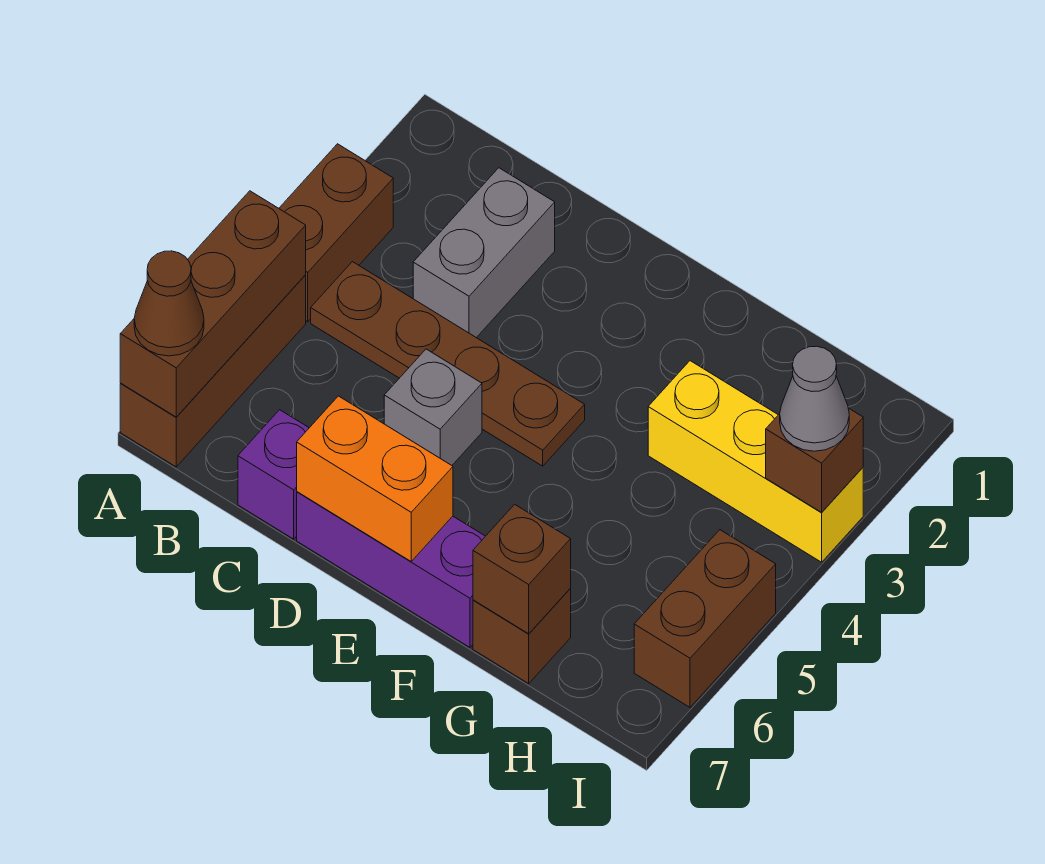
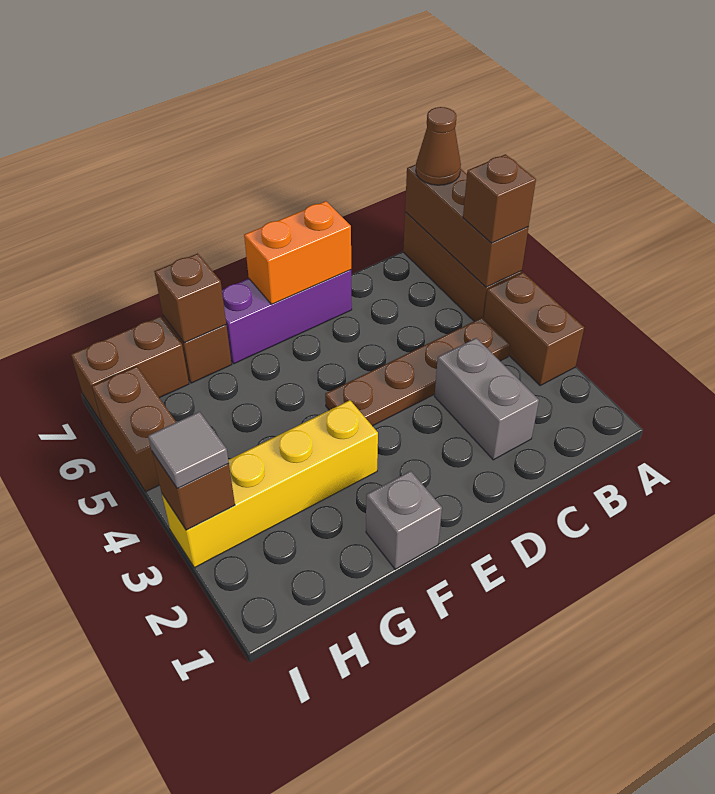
none -> brown brick A5 level 3
purple brick C7 level 1 -> none
grey brick D5 level 1 -> grey brick F1 level 1
yellow brick G3:I3 level 1 -> yellow brick F3:I3 level 1
none -> brown brick H7:I7 level 1
grey cone I3 level 3 -> grey tile I3 level 3

